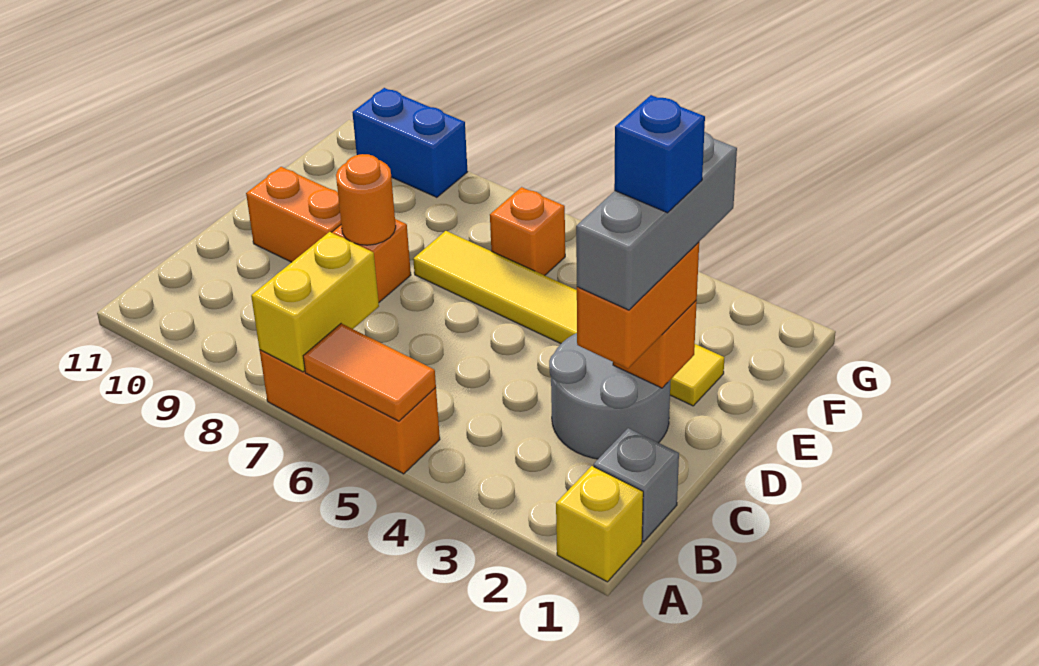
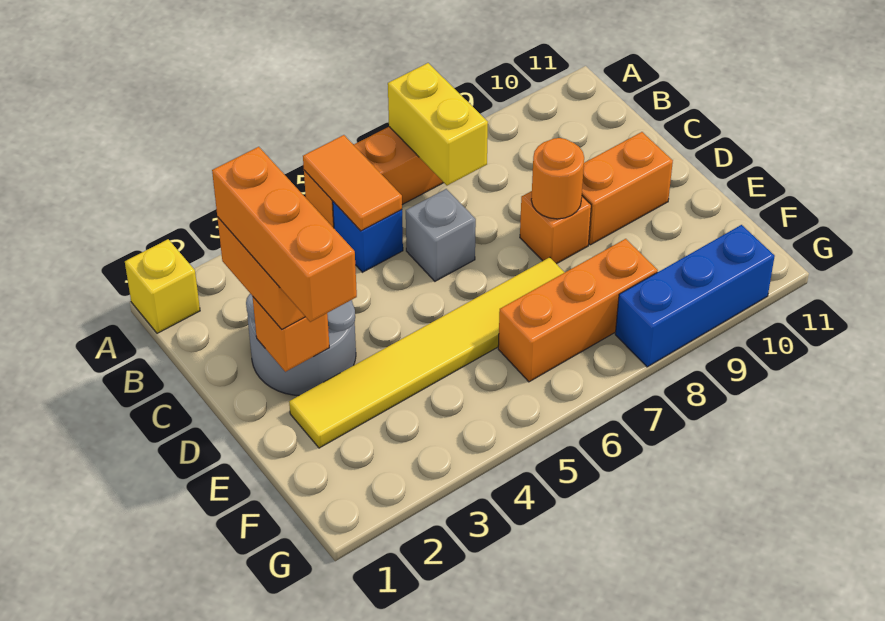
orange tile A5:A6 level 2 -> orange tile A5:B5 level 2
grey brick B1 level 1 -> grey brick C6 level 1
grey brick C2:E2 level 4 -> orange brick C2:E2 level 4
blue brick D2 level 5 -> blue brick B5 level 1
orange brick F6 level 1 -> orange brick F6:F8 level 1
blue brick G9:G10 level 1 -> blue brick G8:G10 level 1

